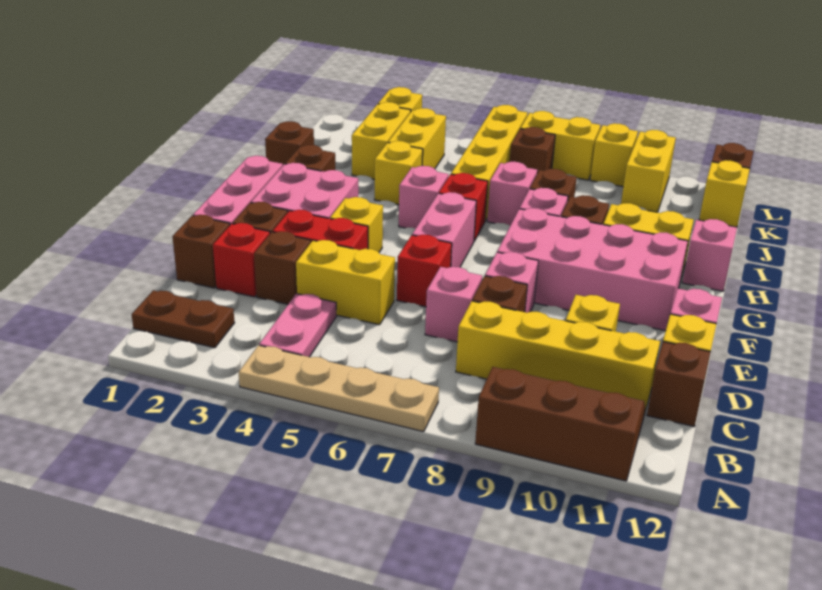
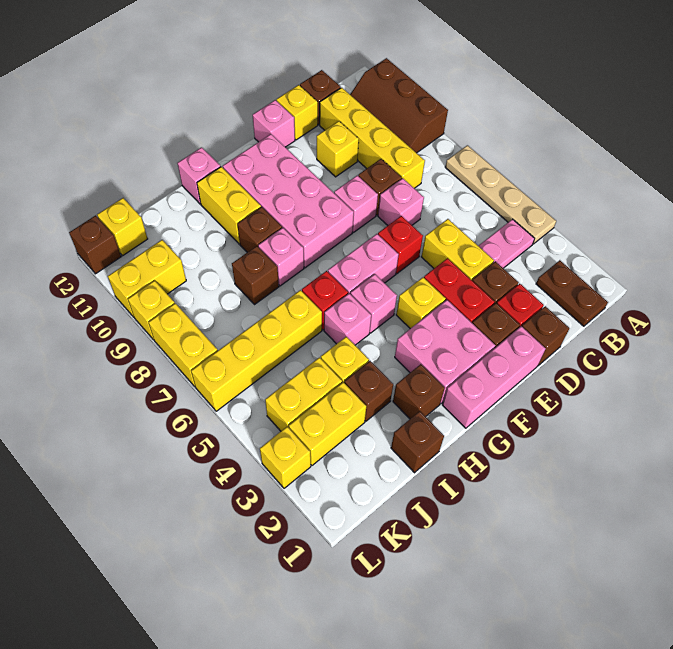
pink brick I7 level 1 -> pink brick G5 level 1
brown brick K7 level 1 -> brown brick I3 level 1

